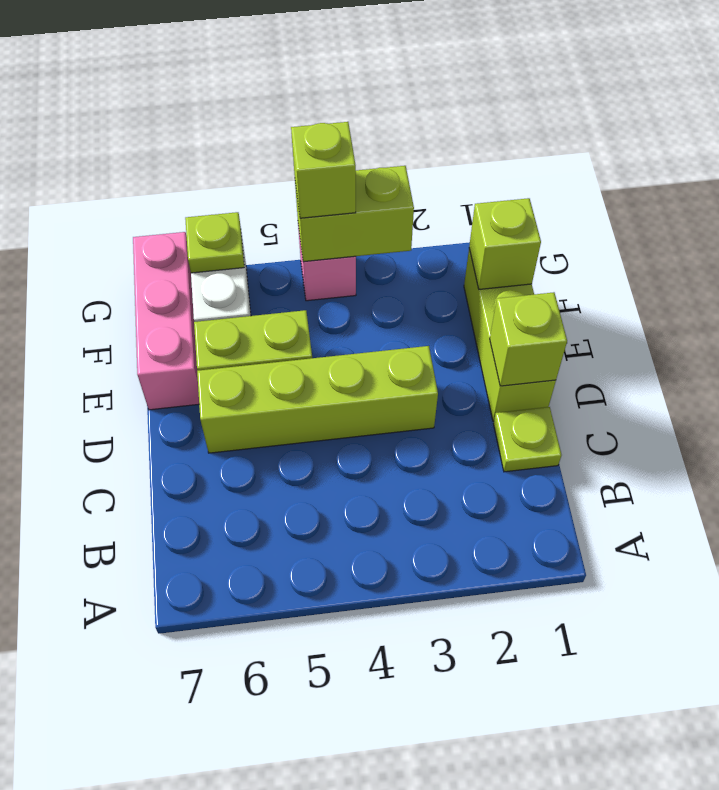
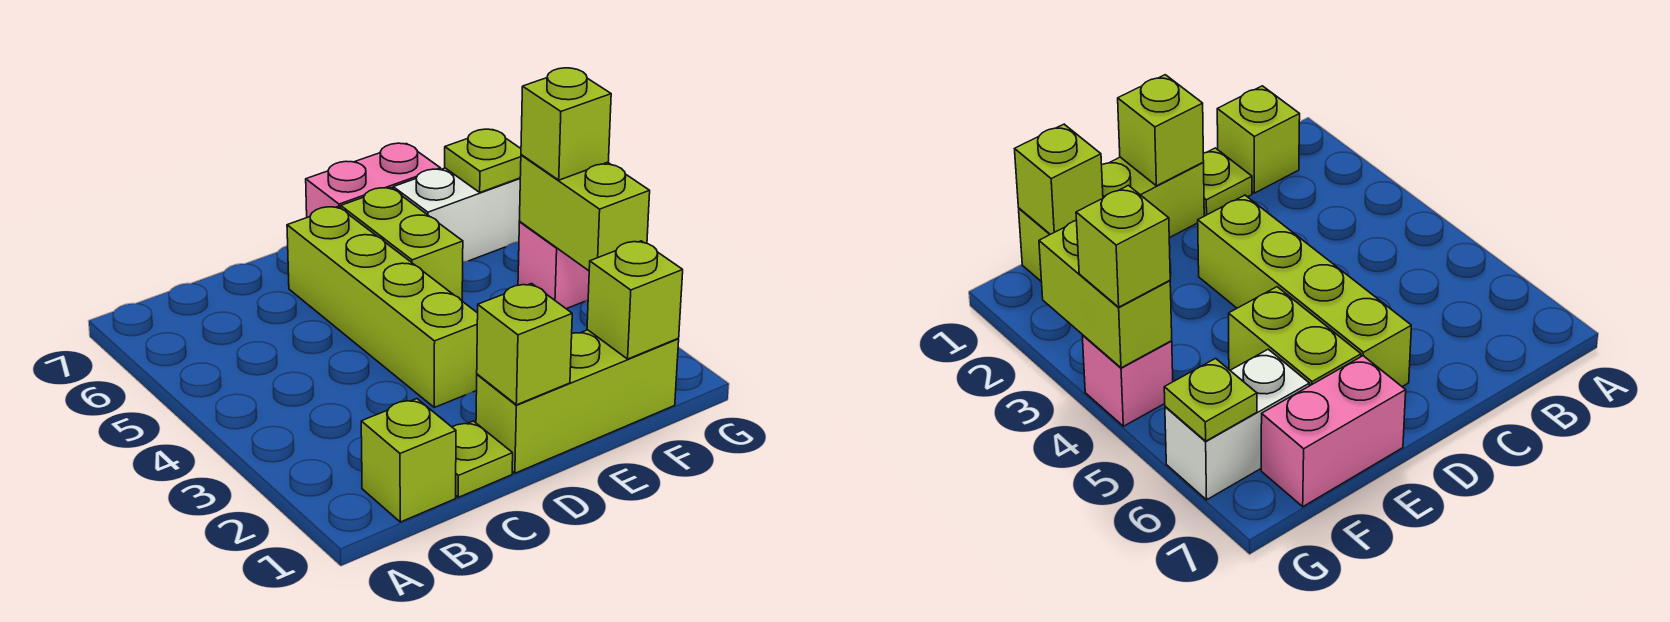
none -> lime brick B1 level 1
pink brick E7:G7 level 1 -> pink brick E7:F7 level 1

